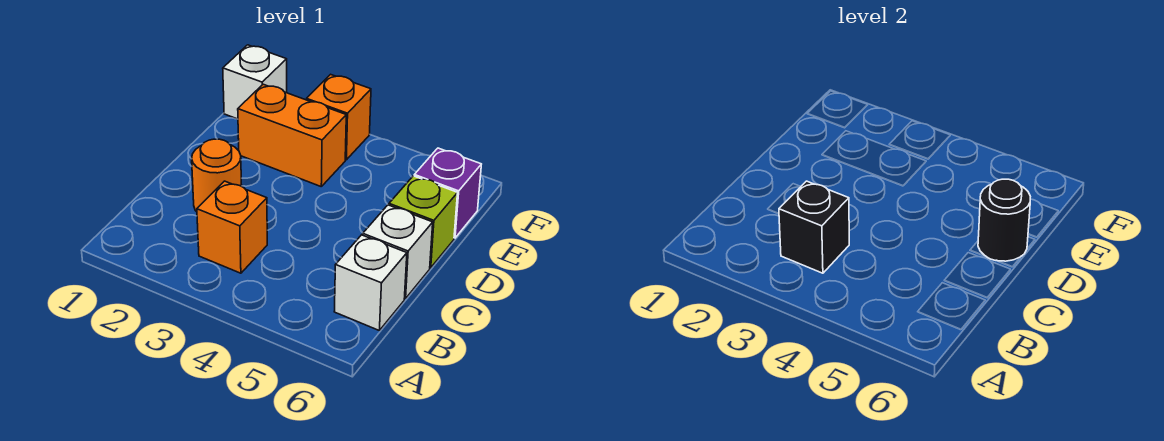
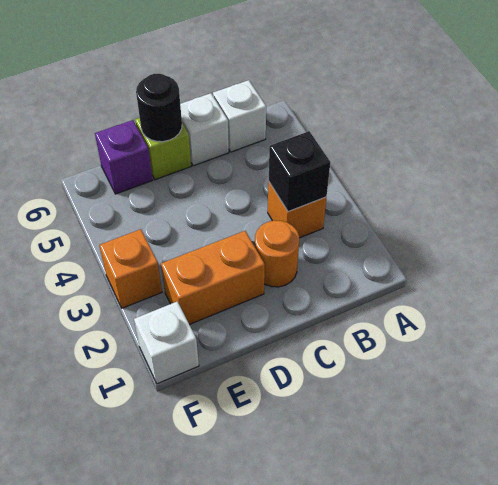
orange brick E2:E3 level 1 -> orange brick D2:E2 level 1

